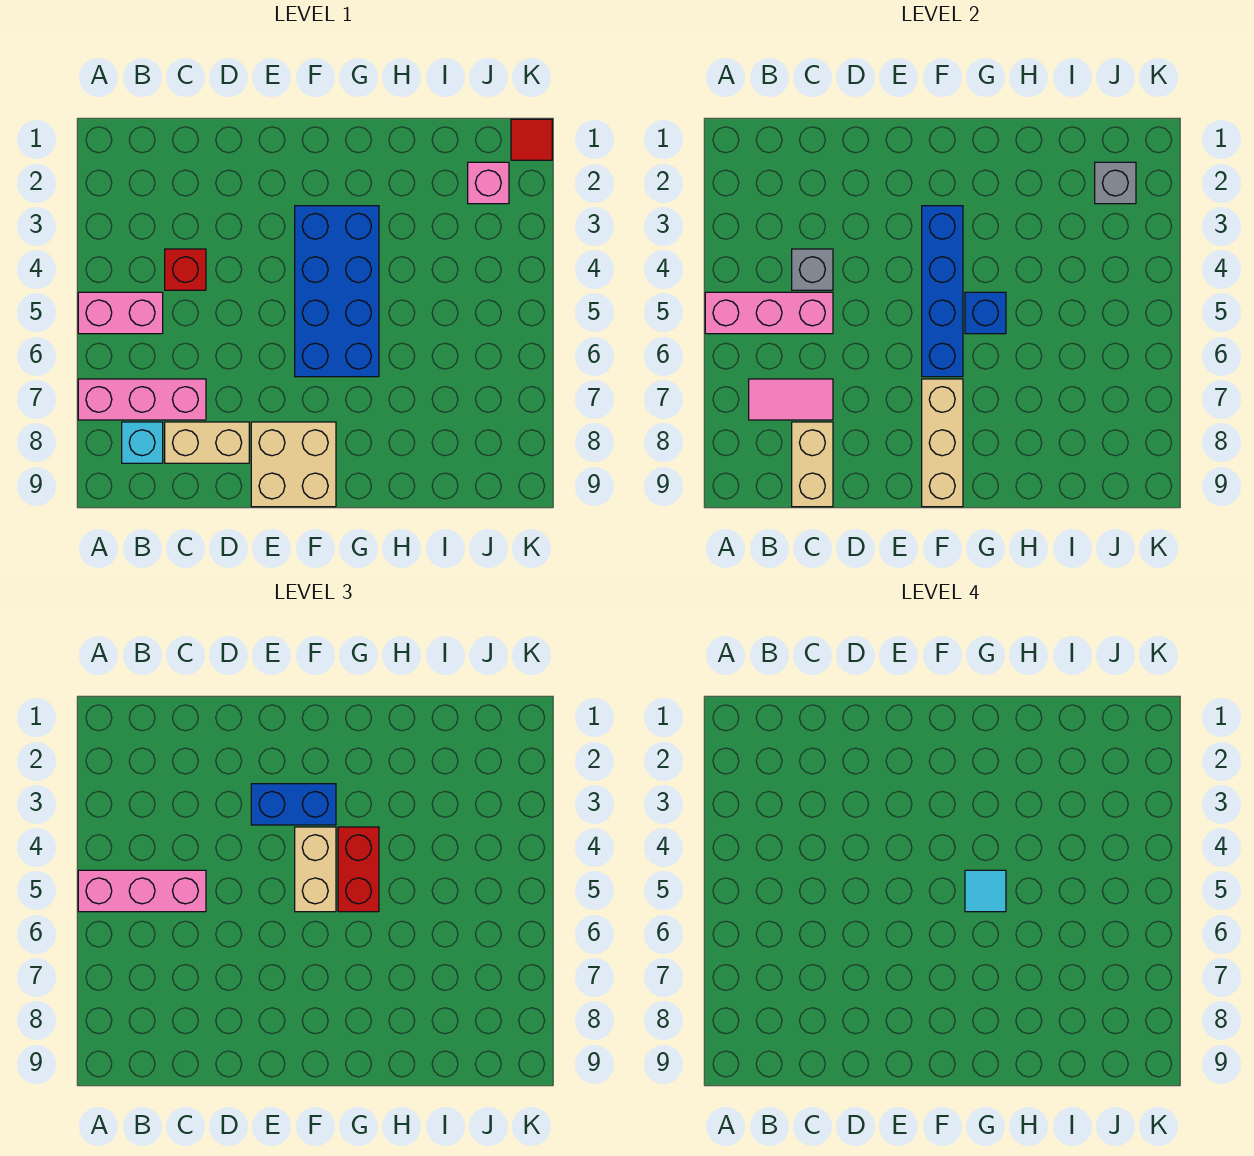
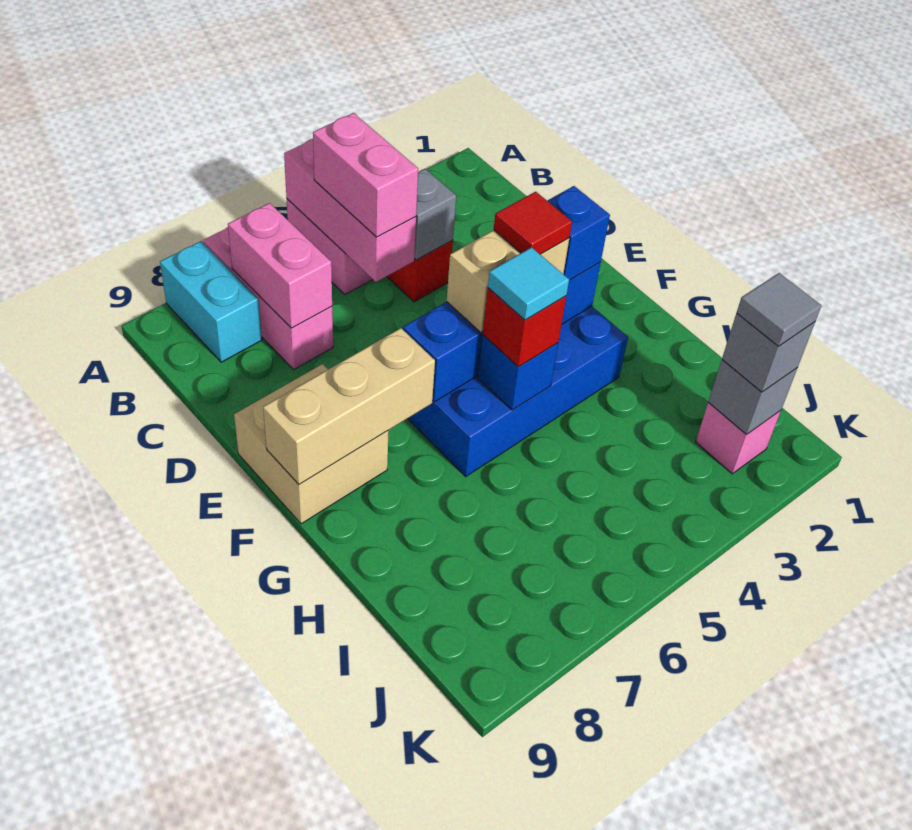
pink brick A5:C5 level 3 -> pink brick B5:C5 level 3
pink tile B7:C7 level 2 -> pink brick B7:C7 level 2
cyan brick B8 level 1 -> cyan brick A8:B8 level 1
tan brick C8:D8 level 1 -> none
tan brick C8:C9 level 2 -> none
blue brick E3:F3 level 3 -> blue brick F3 level 3
red brick G4:G5 level 3 -> red brick G5 level 3
none -> grey brick J2 level 3
none -> grey tile J2 level 4
red tile K1 level 1 -> red tile F4 level 4

